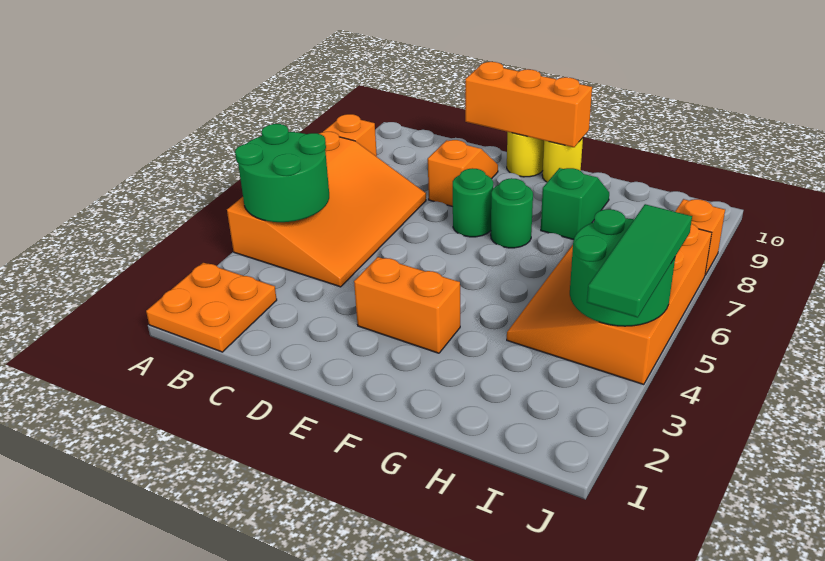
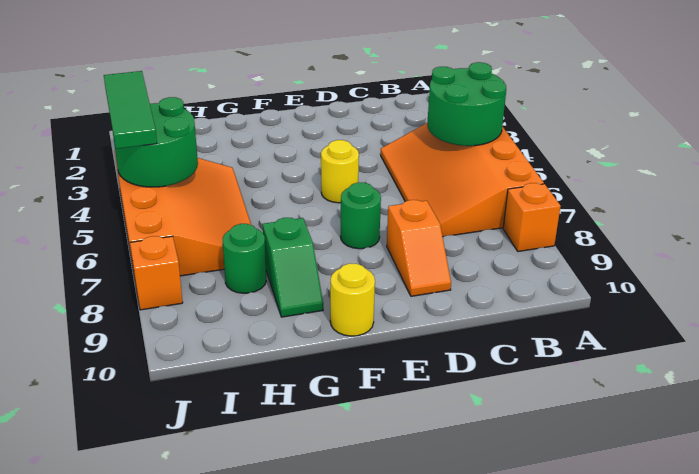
orange plate A1:B2 level 1 -> none
orange brick D10:F10 level 2 -> none
orange brick E3:F3 level 1 -> none
yellow round brick E10 level 1 -> yellow round brick E5 level 1
green round brick F7 level 1 -> green round brick H8 level 1

